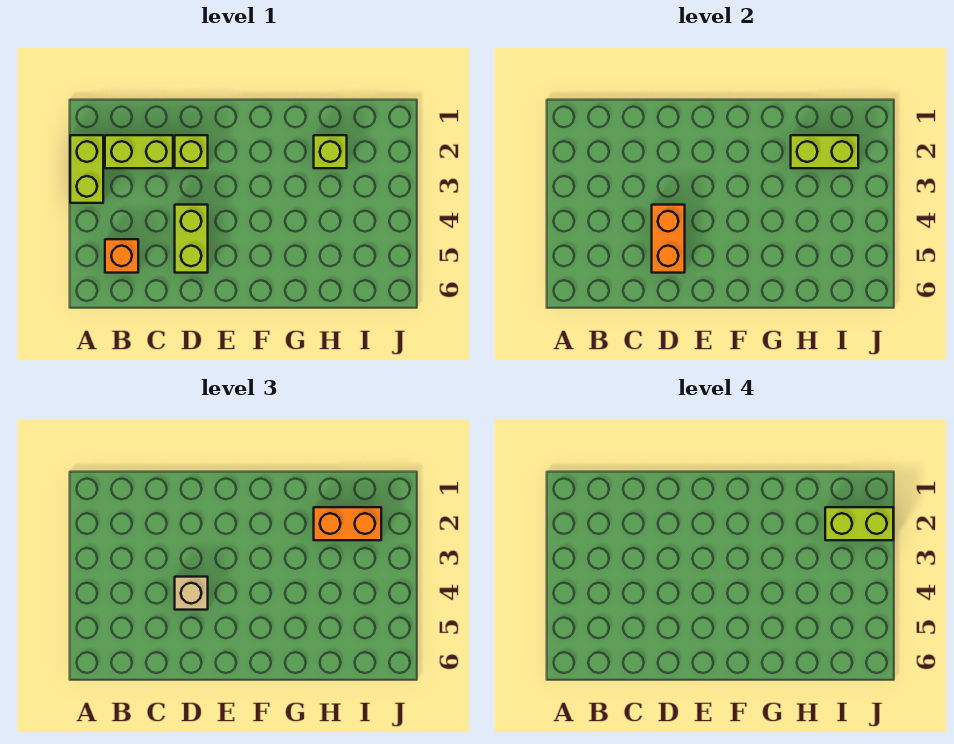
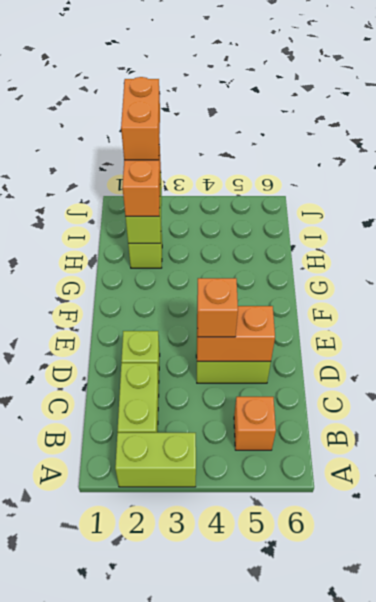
tan brick D4 level 3 -> orange brick D4 level 3
lime brick I2:J2 level 4 -> orange brick I2:J2 level 4

